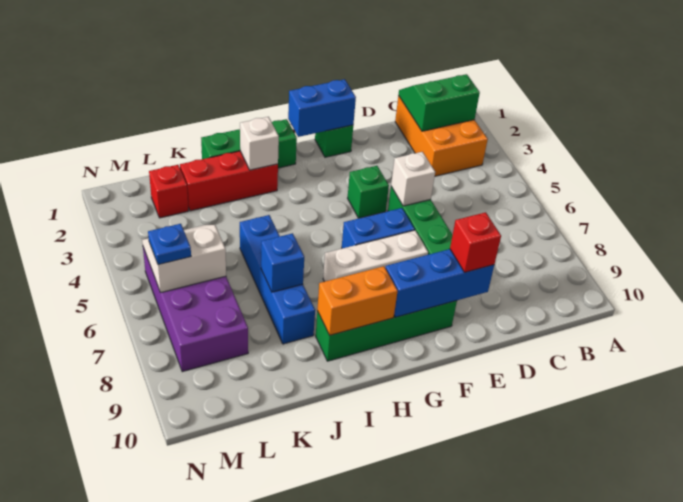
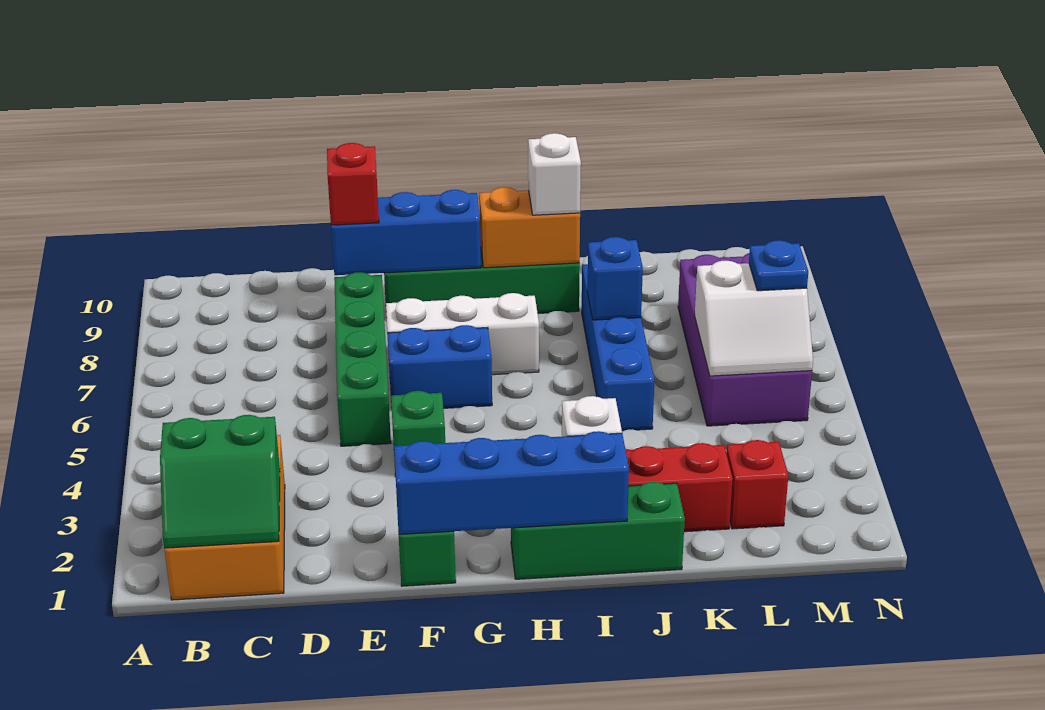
white brick E5 level 2 -> white brick I9 level 3
blue brick F1:G1 level 2 -> blue brick F1:I1 level 2

